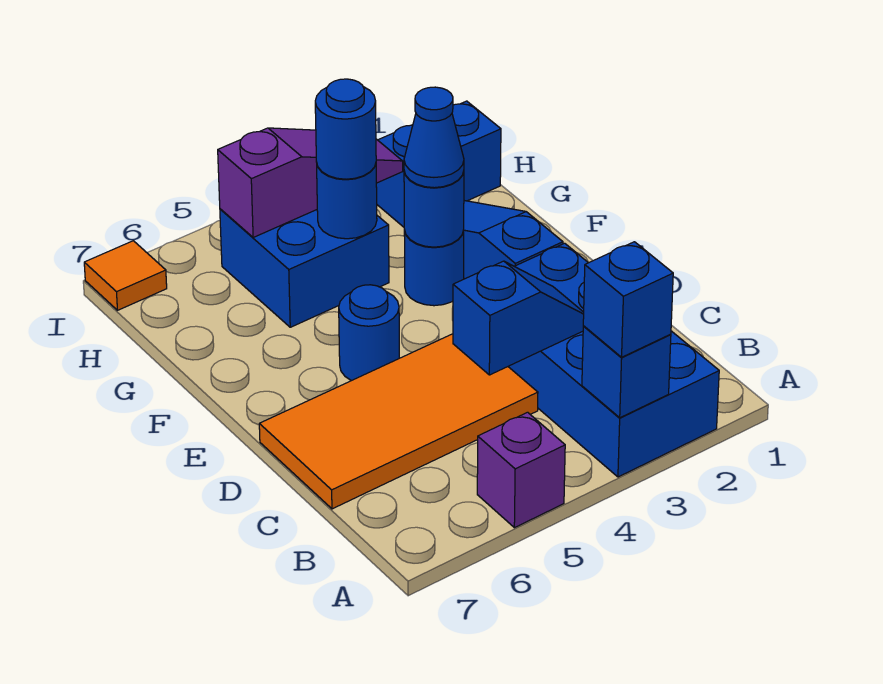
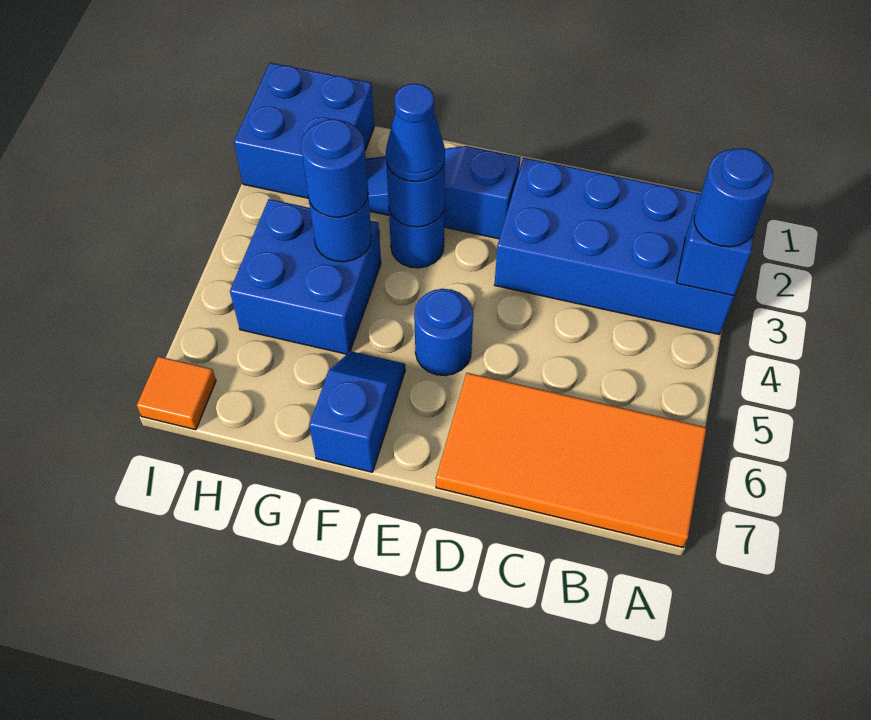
blue brick A3 level 3 -> blue round brick A3 level 3
purple brick A5 level 1 -> none
blue slope C3:C4 level 2 top 4 -> blue slope F6:F7 level 1 top 7
orange tile C4:D7 level 1 -> orange tile A6:D7 level 1
blue brick H1:H2 level 1 -> blue brick H1:I2 level 1
purple slope H3:H5 level 2 top 5 -> none

